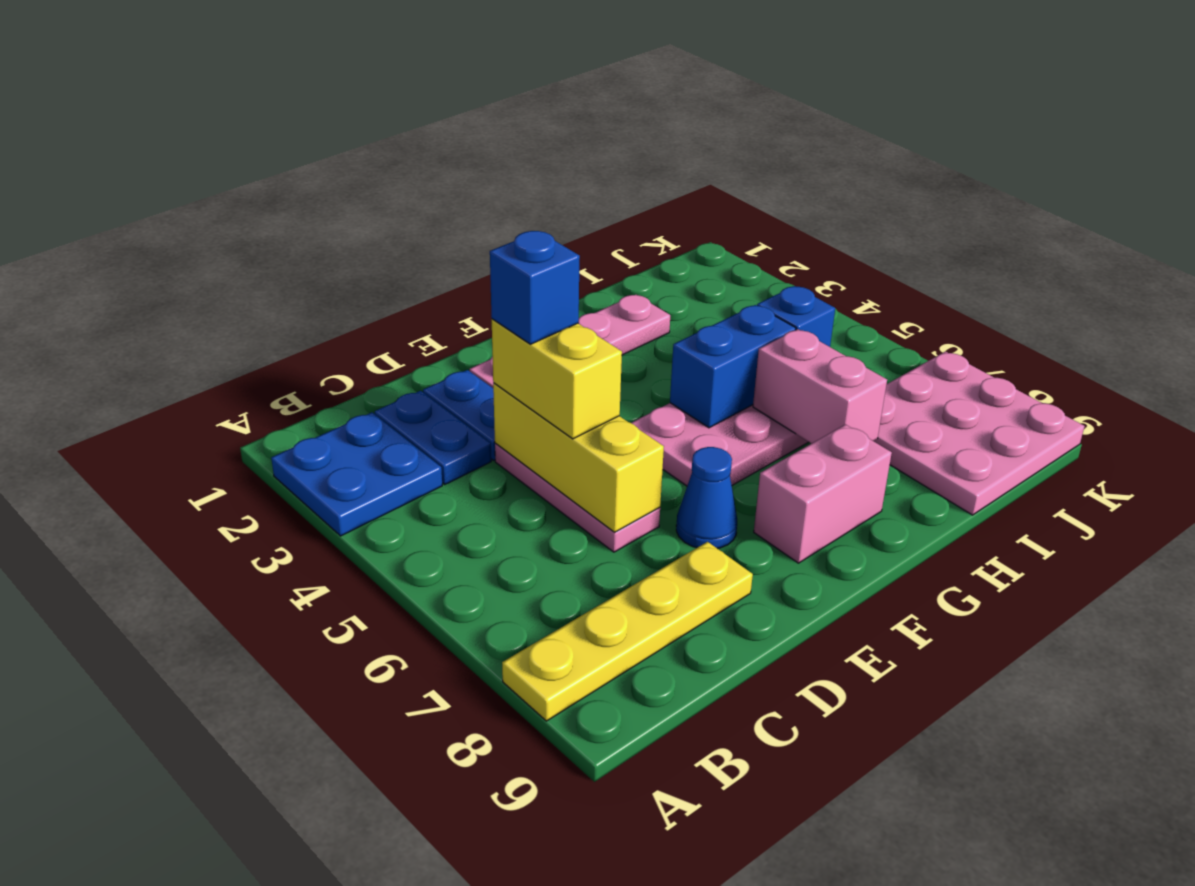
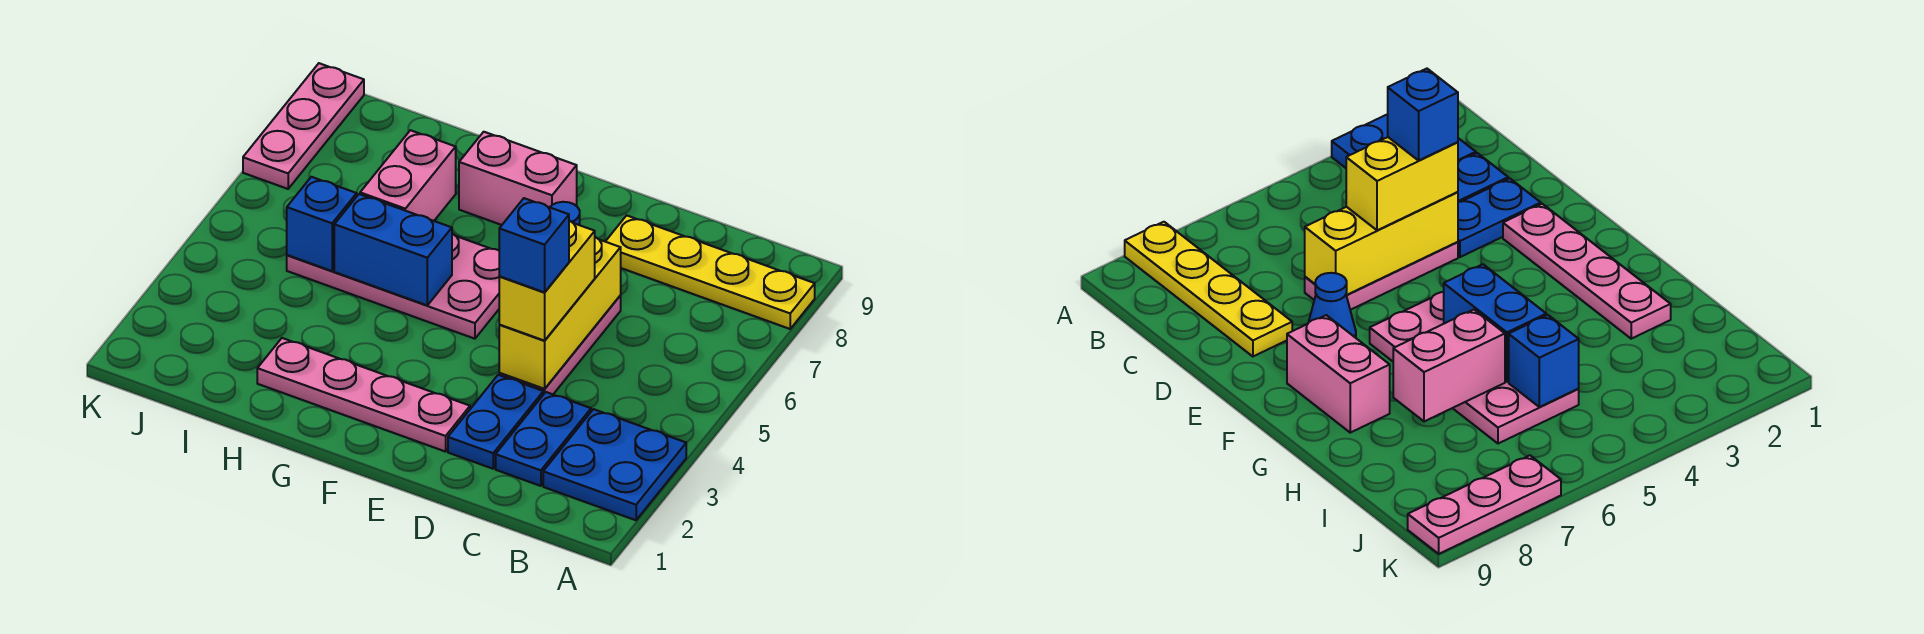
pink plate I7:K9 level 1 -> pink plate K7:K9 level 1

